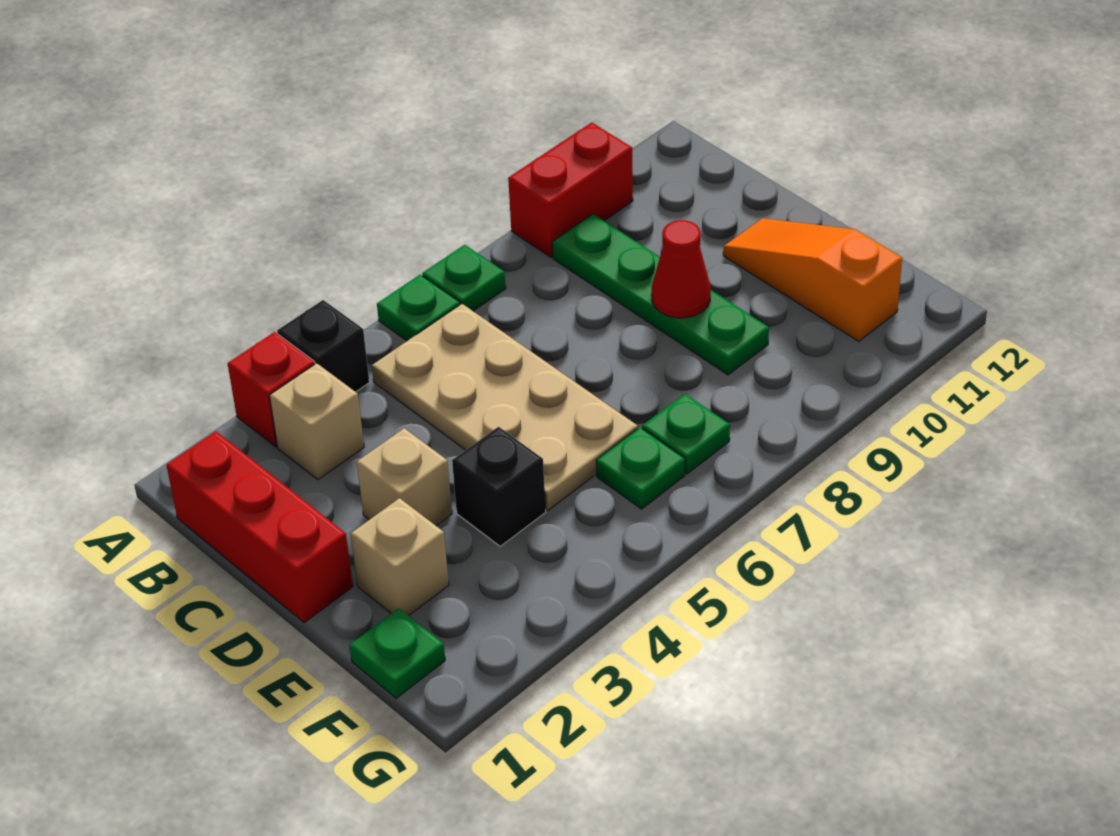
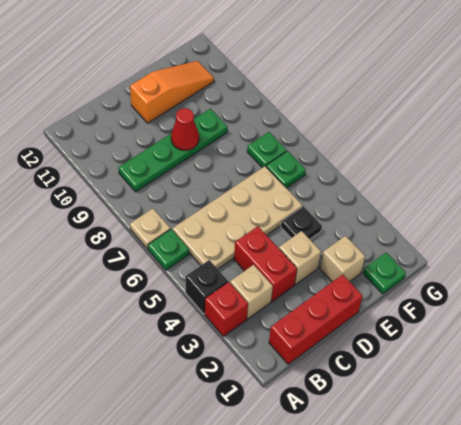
green plate A7 level 1 -> tan plate A7 level 1
red brick A9:A10 level 1 -> red brick C3:C4 level 1
orange slope D11:F11 level 1 top F -> orange slope D11:F11 level 1 top D
black brick E4 level 1 -> black plate E4 level 1

